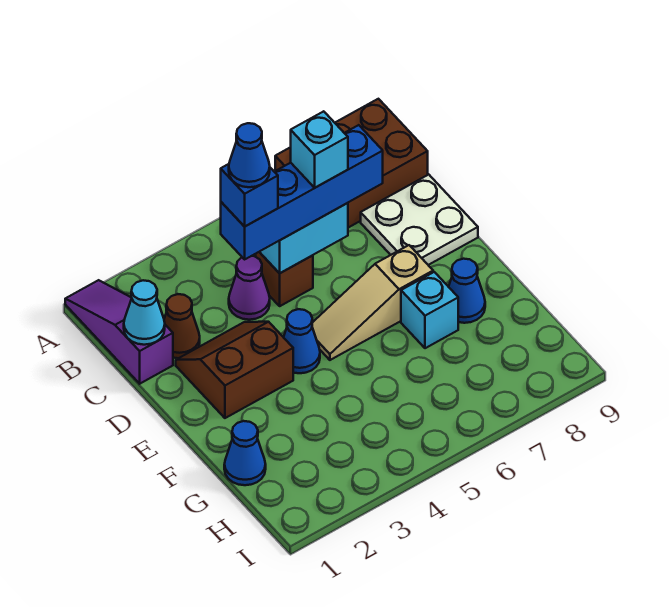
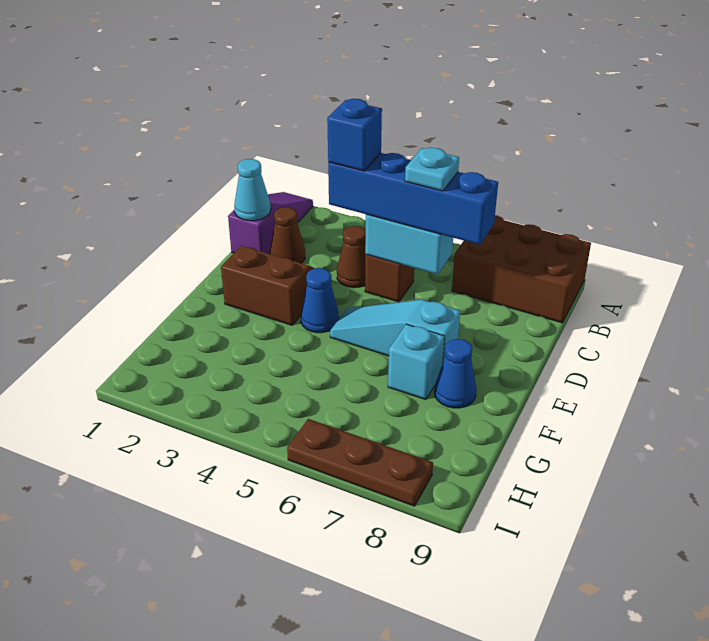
purple cone C4 level 1 -> brown cone C4 level 1
blue cone C4 level 5 -> none
cyan brick C6 level 4 -> cyan plate C6 level 4
white plate C8:D9 level 1 -> none
tan slope E5:E7 level 1 top 7 -> cyan slope E5:E7 level 1 top 7
blue cone G1 level 1 -> none
none -> brown plate I6:I8 level 1

